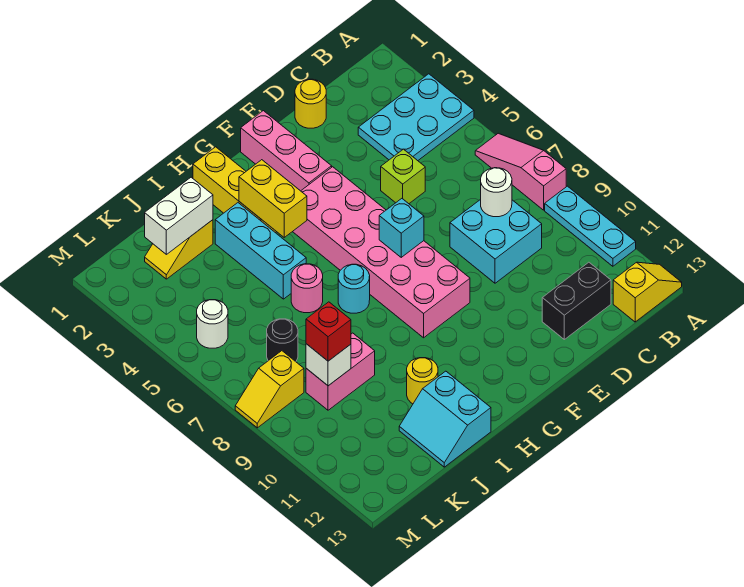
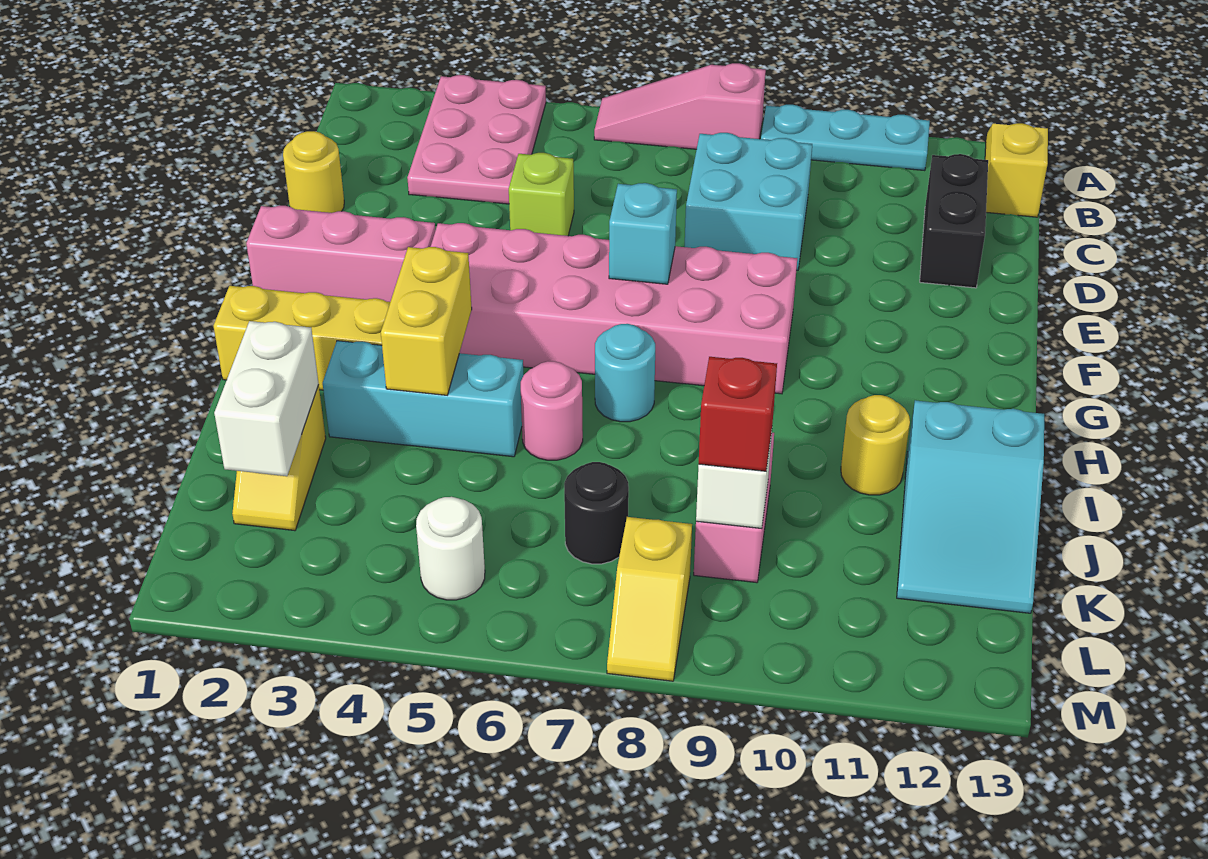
cyan plate A3:C4 level 1 -> pink plate A3:C4 level 1
white round brick C8 level 2 -> none
yellow brick H3:H4 level 2 -> yellow brick H4:I4 level 2
cyan slope I12:J13 level 1 top I -> cyan slope I12:K13 level 1 top I

